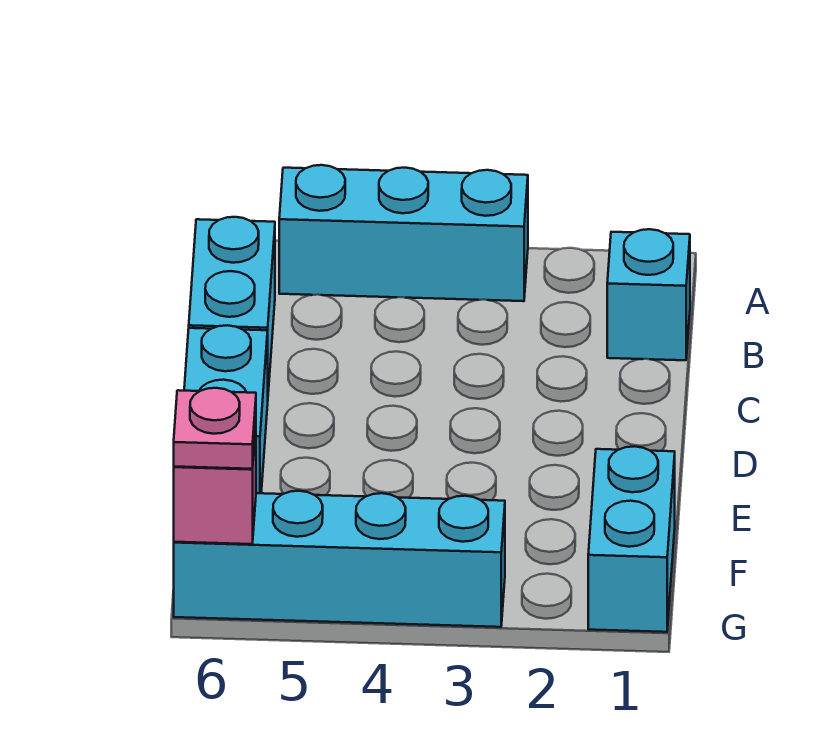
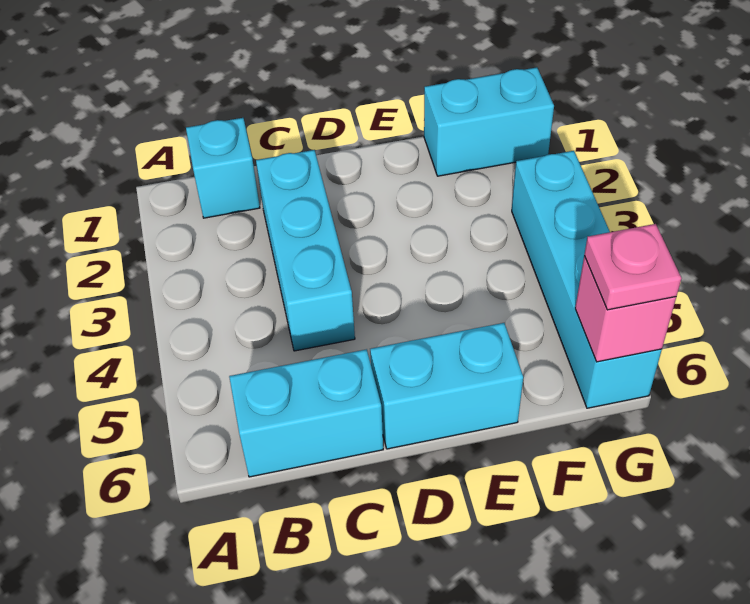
cyan brick A3:A5 level 1 -> cyan brick C2:C4 level 1

